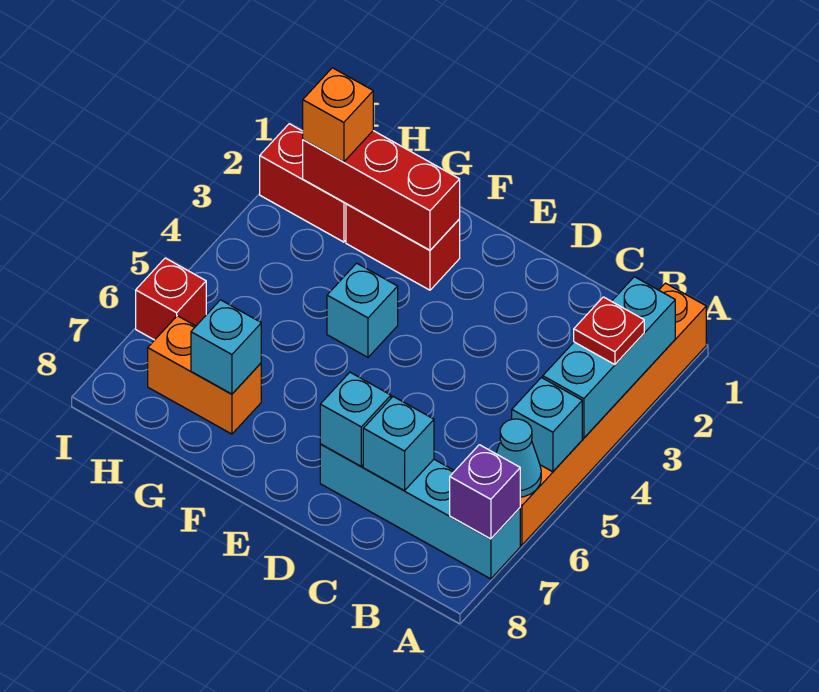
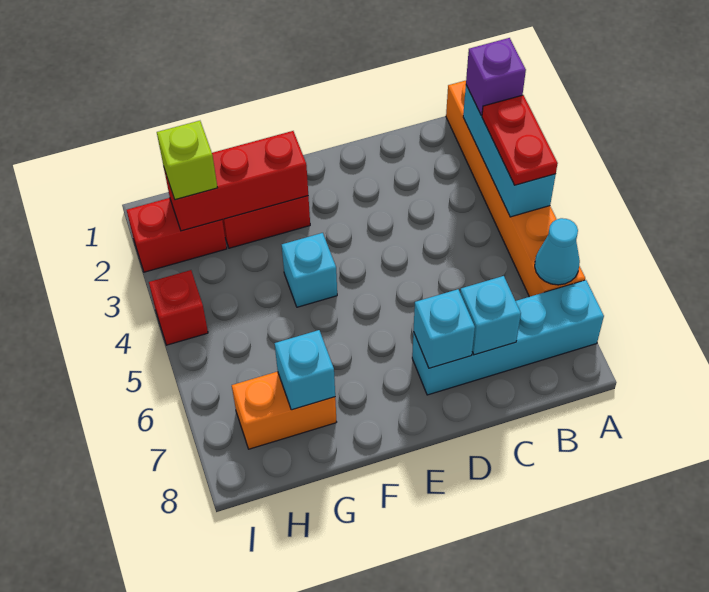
red plate A3 level 3 -> red plate A3:A4 level 3
cyan brick A5 level 2 -> none
purple brick A7 level 2 -> purple brick A2 level 3
orange brick H2 level 3 -> lime brick H2 level 3
red brick I6 level 1 -> red brick I4 level 1

